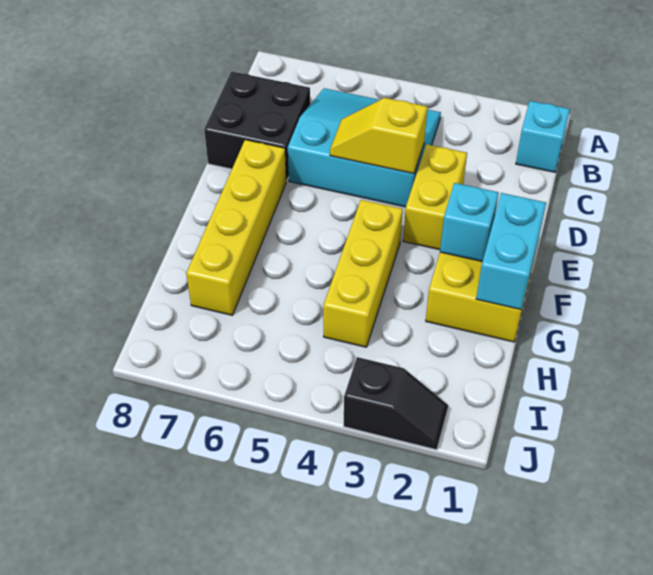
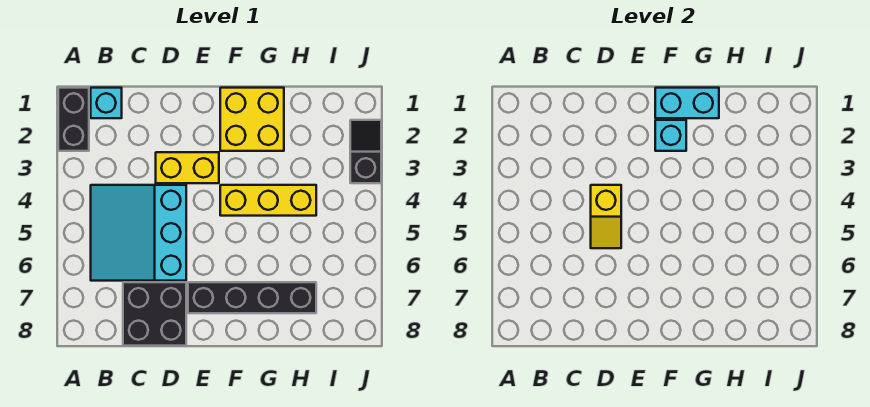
none -> black brick A1:A2 level 1
yellow brick E7:H7 level 1 -> black brick E7:H7 level 1

